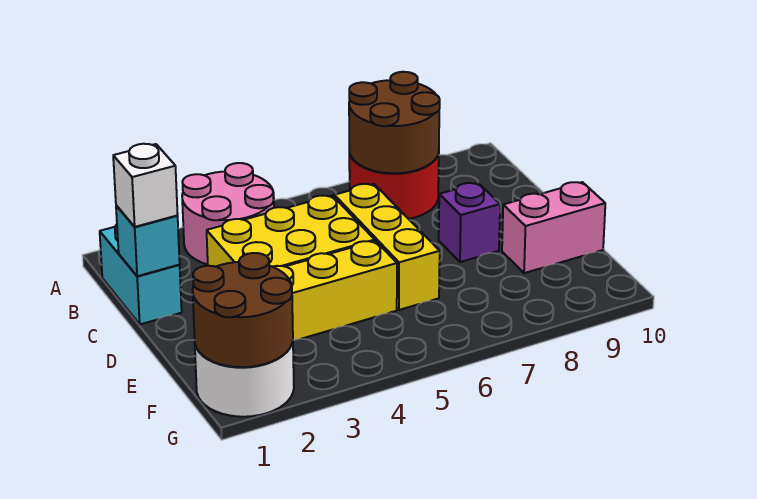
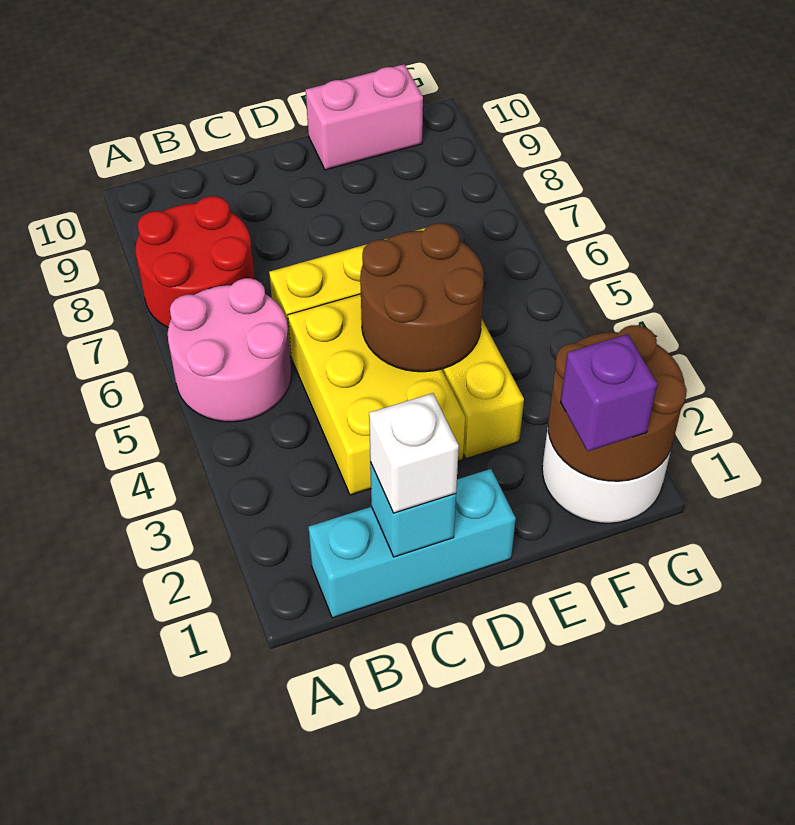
pink round brick A3:B4 level 1 -> pink round brick A5:B6 level 1
brown round brick A7:B8 level 2 -> brown round brick D4:E5 level 2
cyan brick B1:C1 level 1 -> cyan brick B1:D1 level 1
purple brick D8 level 1 -> purple brick F1 level 3
pink brick E9:E10 level 1 -> pink brick E10:F10 level 1

